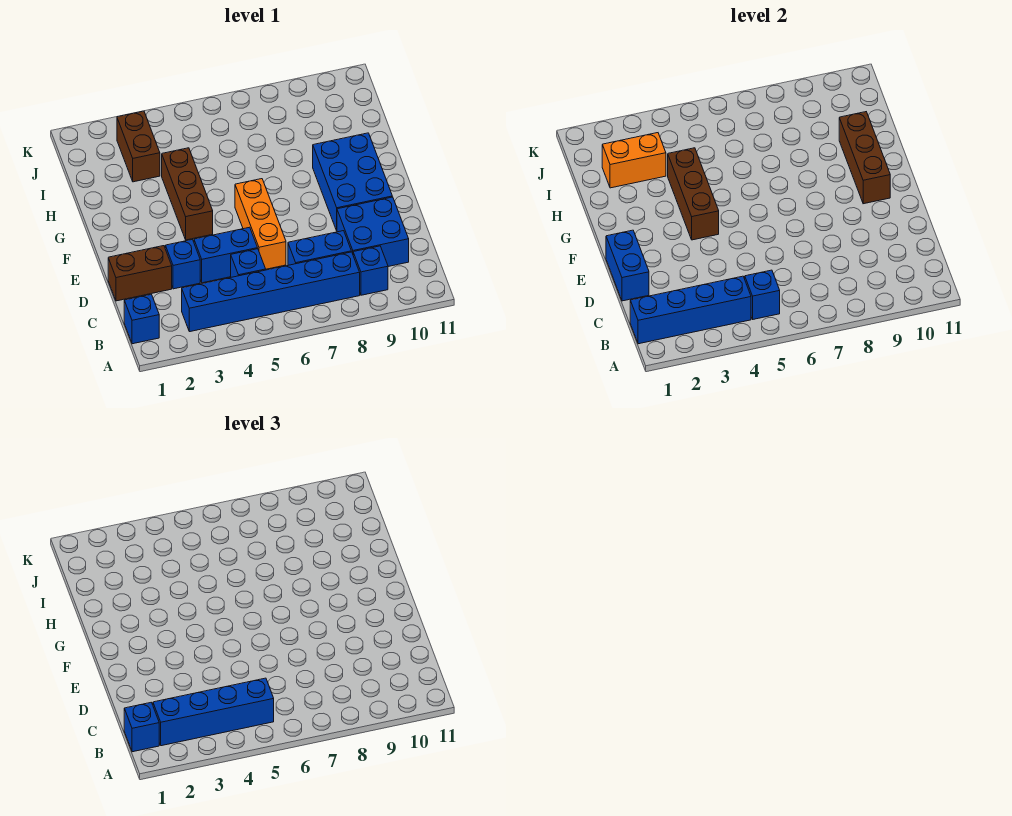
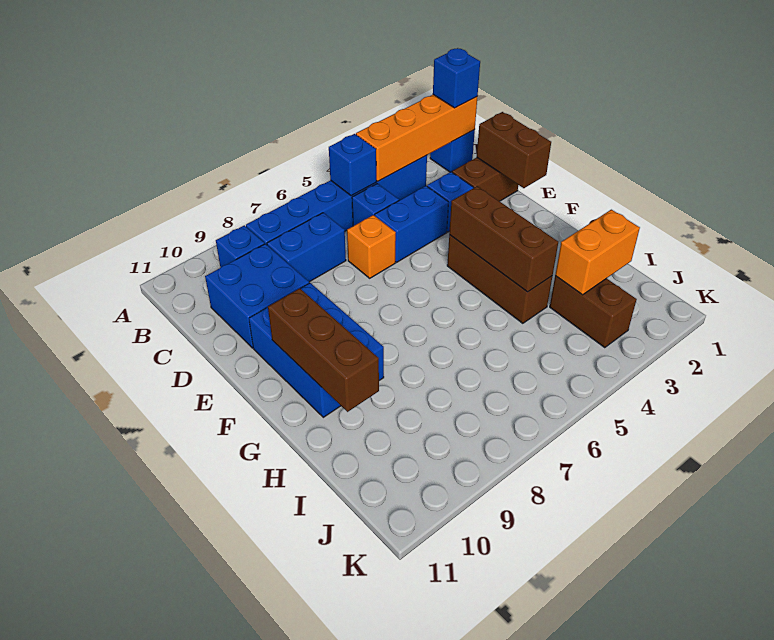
blue brick B1:B4 level 2 -> orange brick B1:B4 level 2
blue brick B2:B5 level 3 -> none
blue brick D1:E1 level 2 -> brown brick D1:E1 level 2
orange brick D6:F6 level 1 -> orange brick D6 level 1

